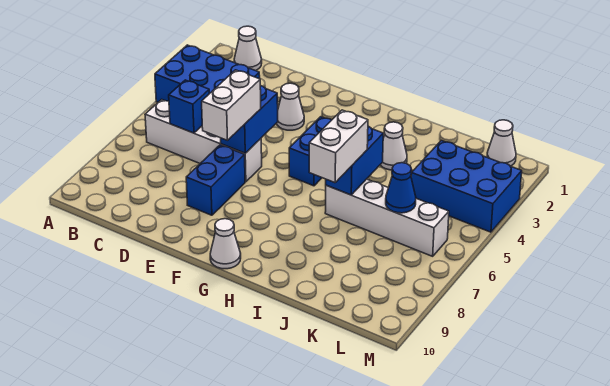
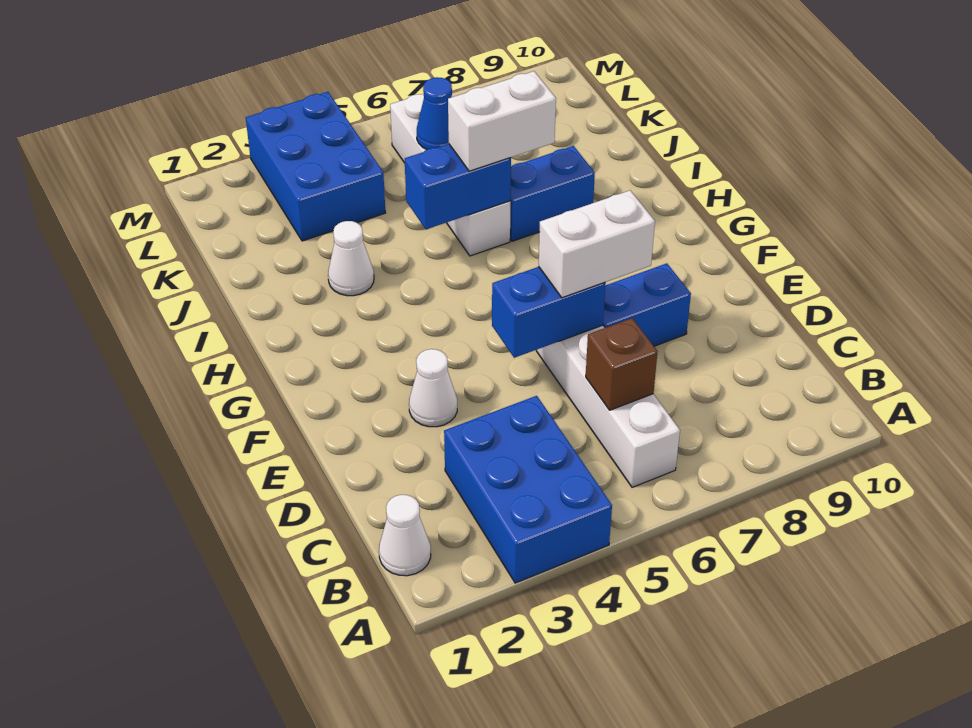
blue brick C6 level 2 -> brown brick C6 level 2
blue brick G4:G5 level 1 -> blue brick I7:I8 level 1
white cone G10 level 1 -> none
white cone L1 level 1 -> none

